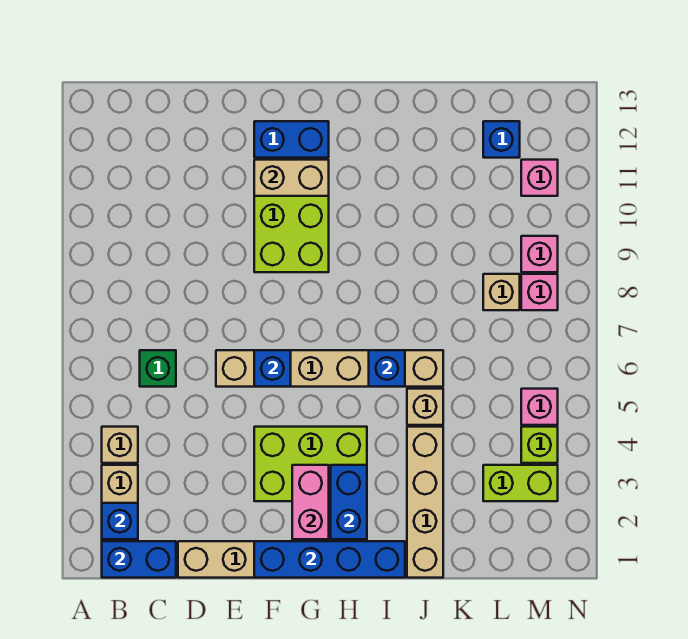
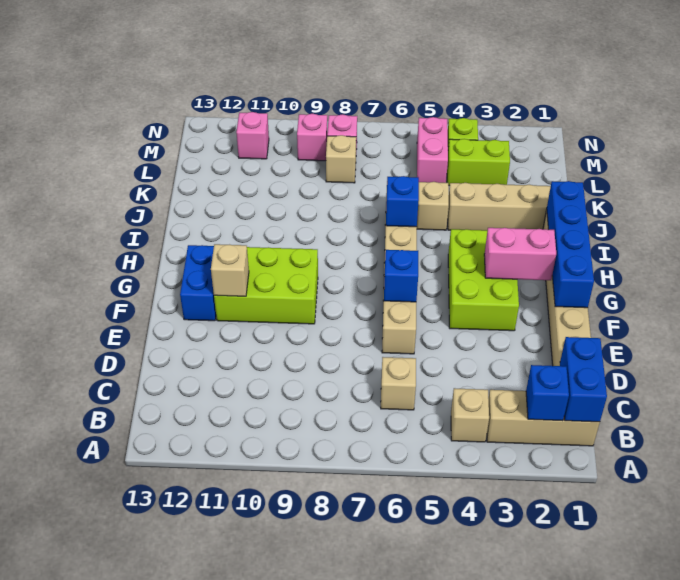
green brick C6 level 1 -> tan brick C6 level 1
tan brick F11:G11 level 2 -> tan brick F11 level 2
blue brick H2:H3 level 2 -> none
lime brick L3:M3 level 1 -> lime brick L3:L4 level 1
blue brick L12 level 1 -> none
pink brick M5 level 1 -> pink brick L5:M5 level 1

